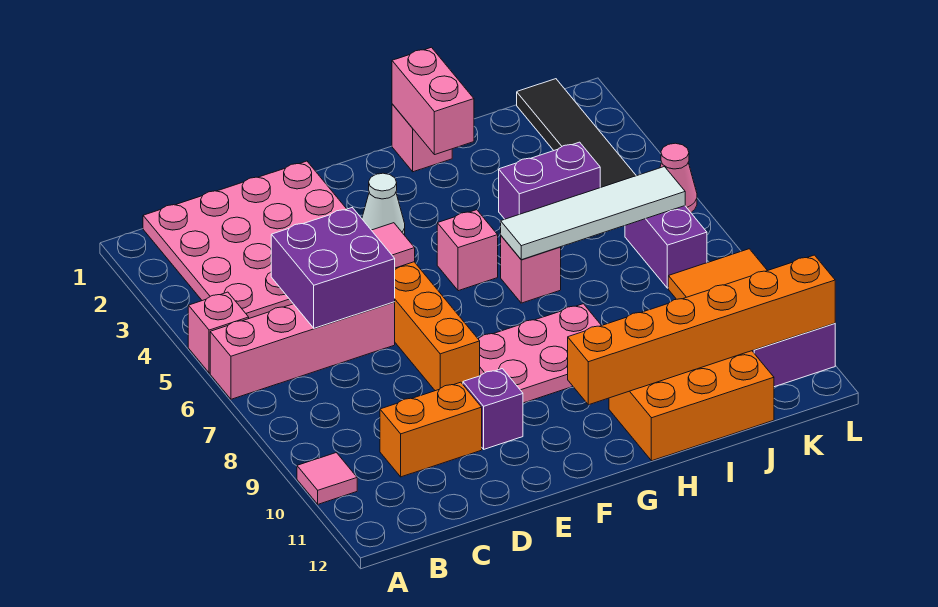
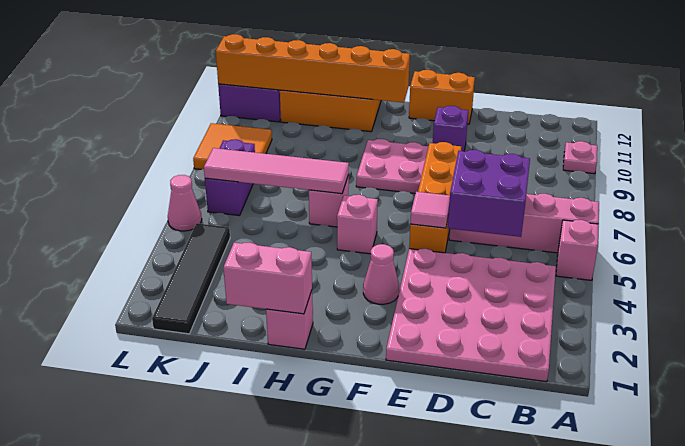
pink tile A10 level 1 -> pink plate A10 level 1
orange brick C10:D10 level 1 -> orange brick E12:F12 level 1
white cone F3 level 1 -> pink cone F3 level 1
pink plate F8:H9 level 1 -> pink plate F8:G9 level 1
pink brick H1:H2 level 2 -> pink brick H1:I1 level 2
white tile H6:K6 level 2 -> pink tile H6:K6 level 2
purple brick I4:J4 level 1 -> none

